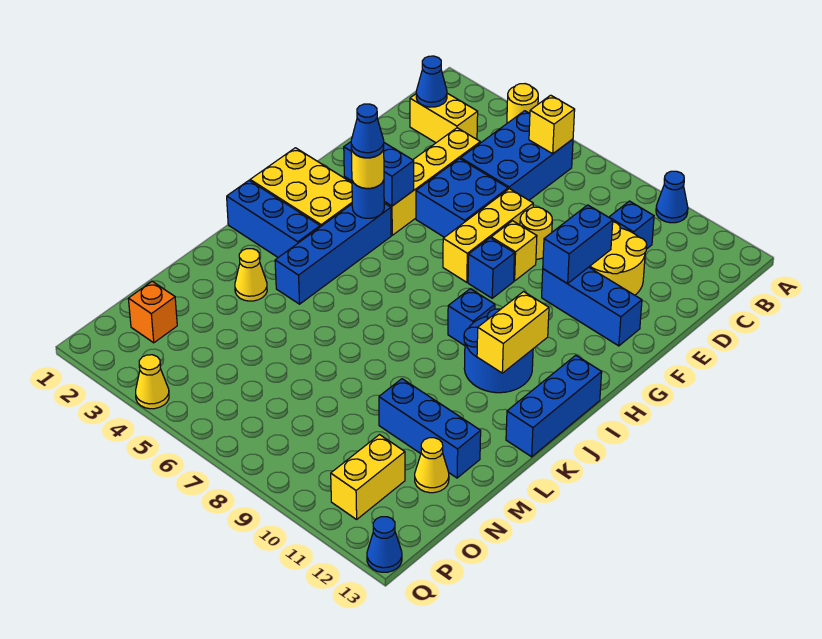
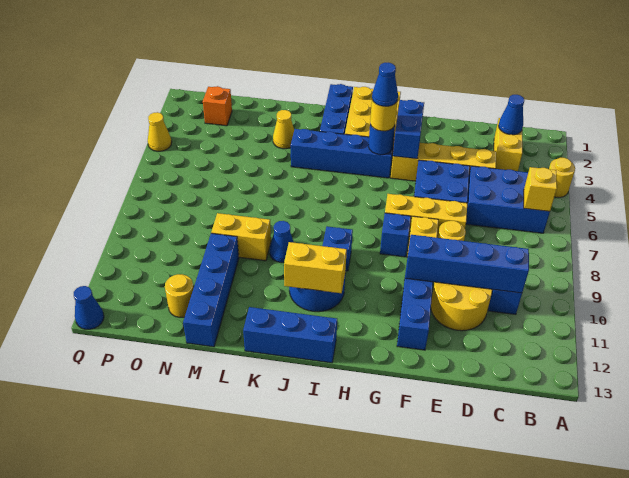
blue cone A10 level 1 -> blue cone K9 level 1
blue brick E10:F10 level 2 -> blue brick C10:F10 level 2
blue brick M10:M12 level 1 -> blue brick M10:M13 level 1
yellow cone N12 level 1 -> yellow round brick N12 level 1
yellow brick O11:P11 level 1 -> yellow brick L9:M9 level 1

